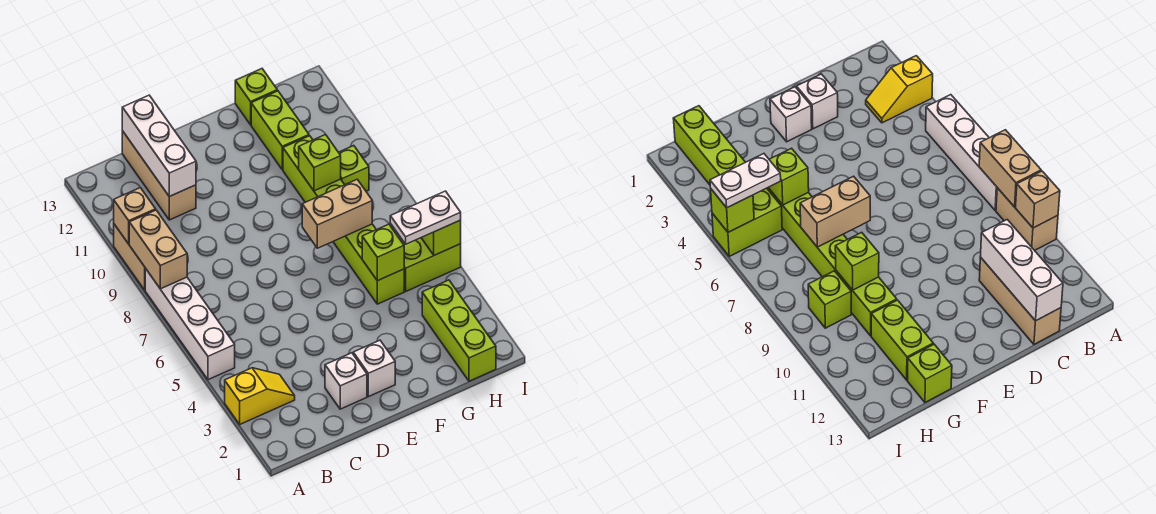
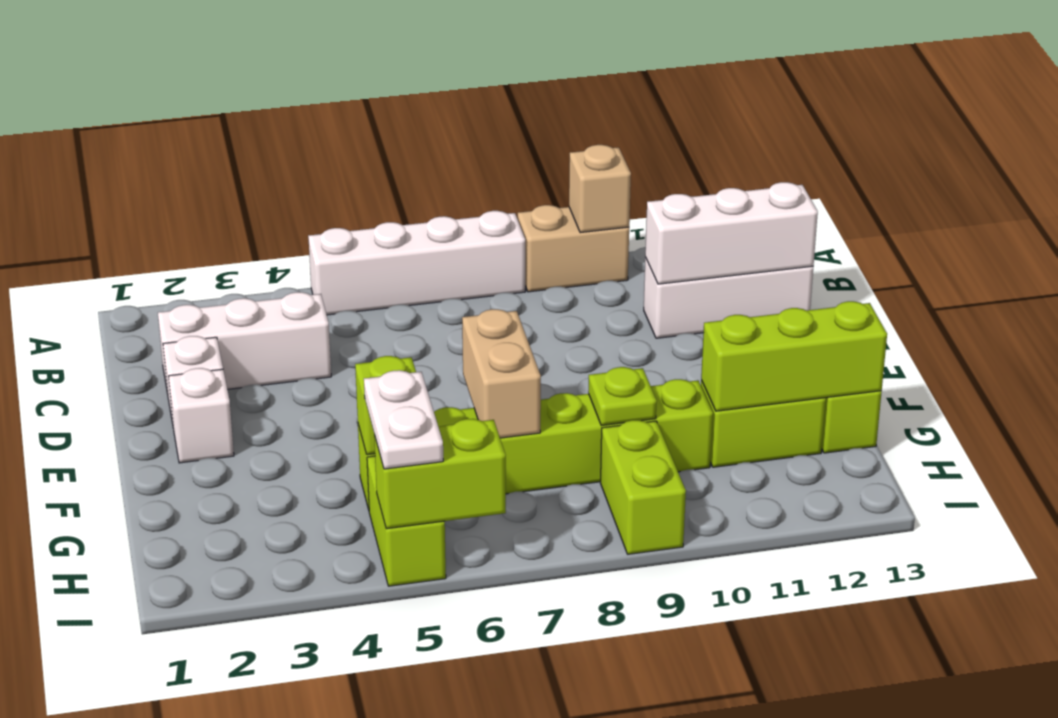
yellow slope A3:B3 level 1 top A -> none
tan brick A8:A9 level 2 -> none
none -> white brick C2:C4 level 1
tan brick C11:C13 level 1 -> white brick C11:C13 level 1
lime brick G9 level 2 -> lime plate G9 level 2
lime brick H1:H3 level 1 -> lime brick G11:G13 level 2
lime brick H9 level 1 -> lime brick H9:I9 level 1
lime brick I5 level 2 -> lime brick I5:I6 level 2

